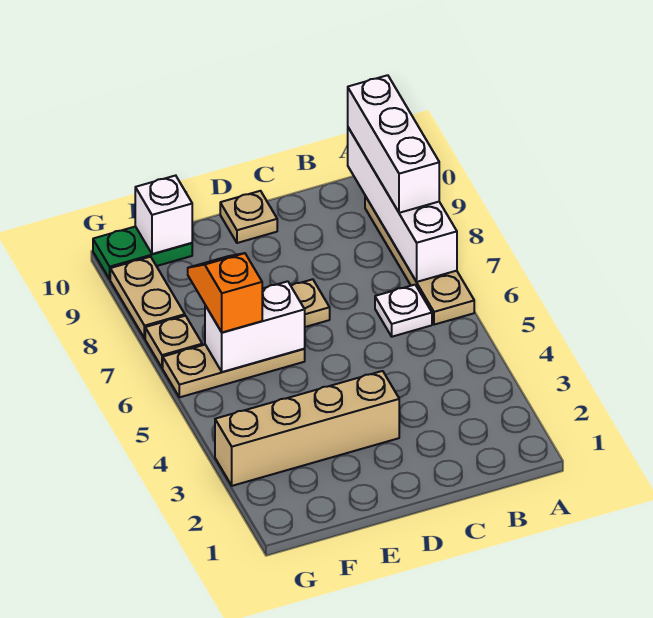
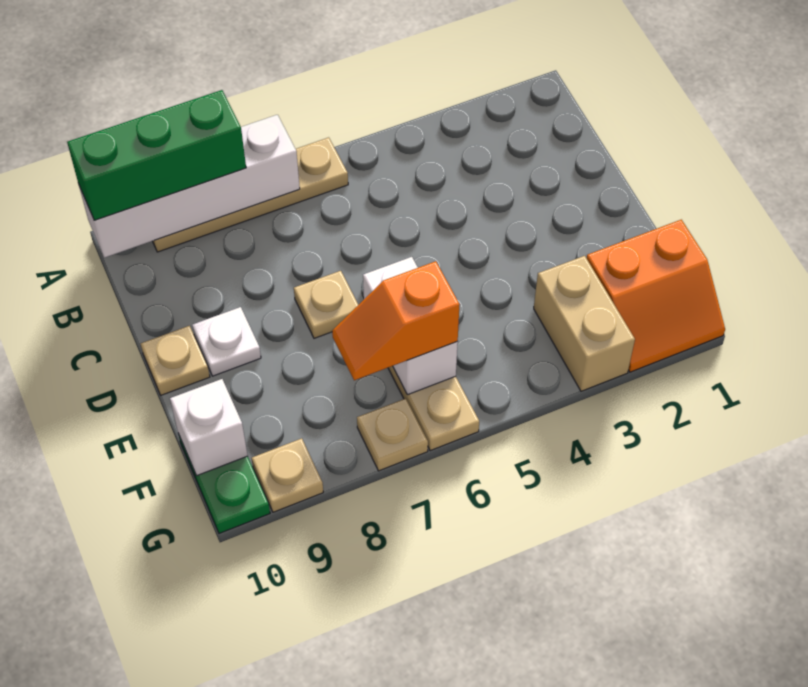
white brick A8:A10 level 3 -> green brick A8:A10 level 3
white plate B6 level 1 -> white plate D9 level 1
tan brick D3:G3 level 1 -> tan brick F3:G3 level 1
none -> orange slope F1:G2 level 1 top F
tan plate G8:G9 level 1 -> tan plate G9 level 1

